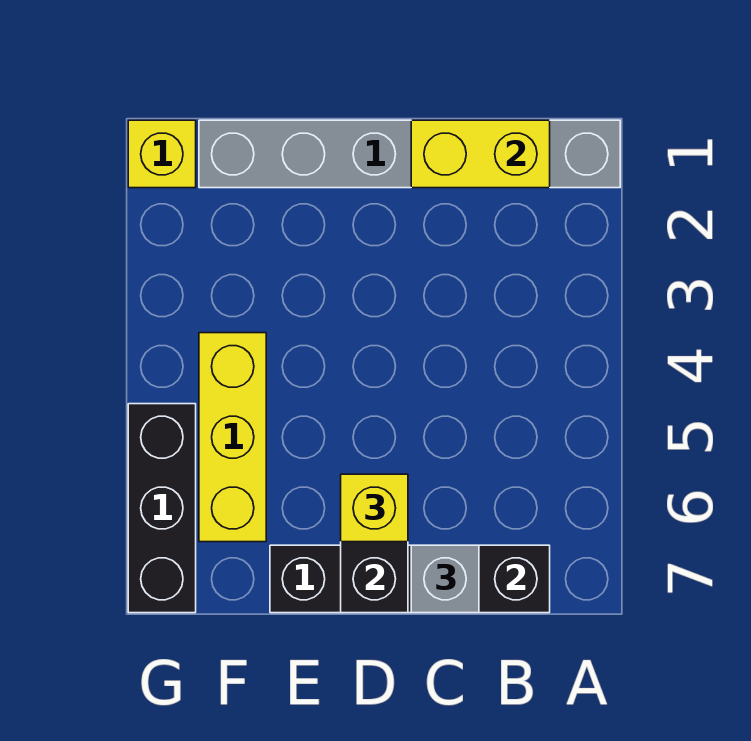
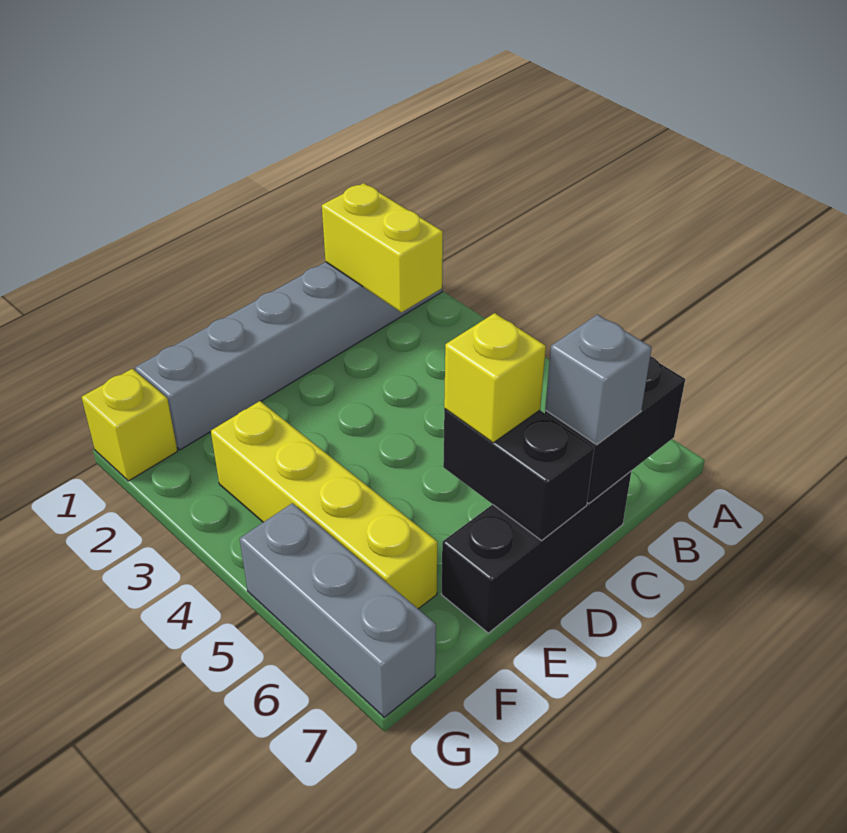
yellow brick B1:C1 level 2 -> yellow brick B1:B2 level 2
yellow brick F4:F6 level 1 -> yellow brick F3:F6 level 1
black brick G5:G7 level 1 -> grey brick G5:G7 level 1

